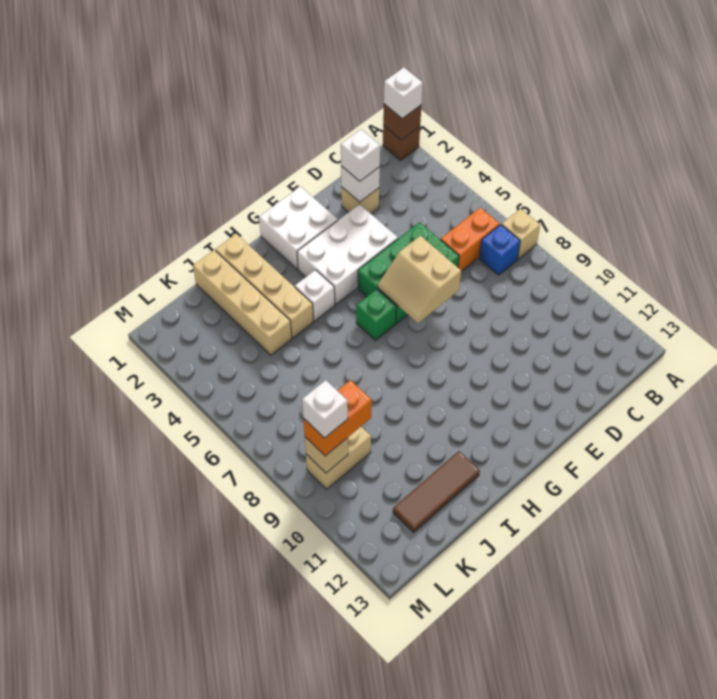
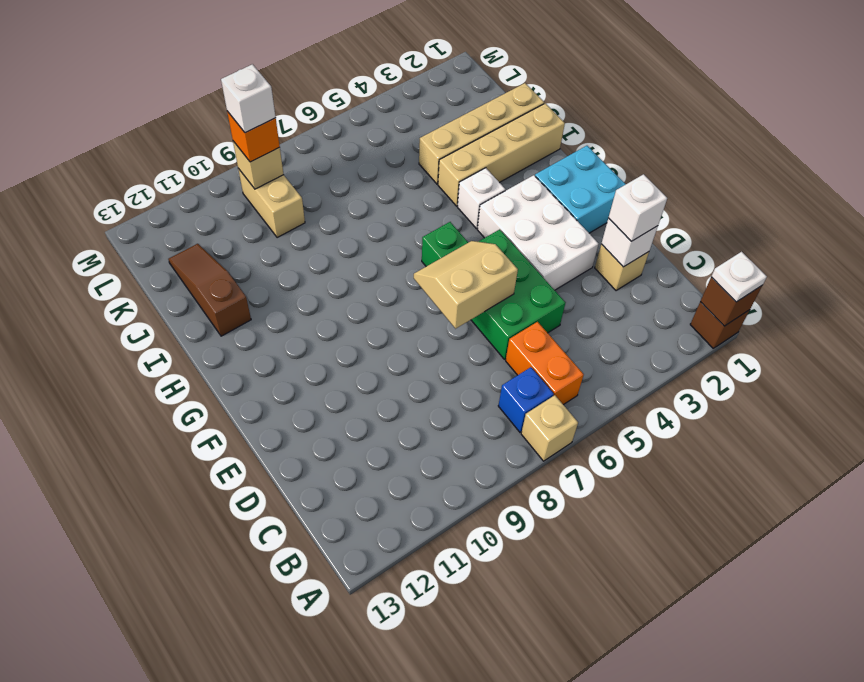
white brick A1 level 3 -> white plate A1 level 3
white brick F1:G2 level 1 -> cyan brick F1:G2 level 1
brown tile I12:K12 level 1 -> brown slope I12:K12 level 1 top I
orange brick K9:L9 level 3 -> orange brick L9 level 3

